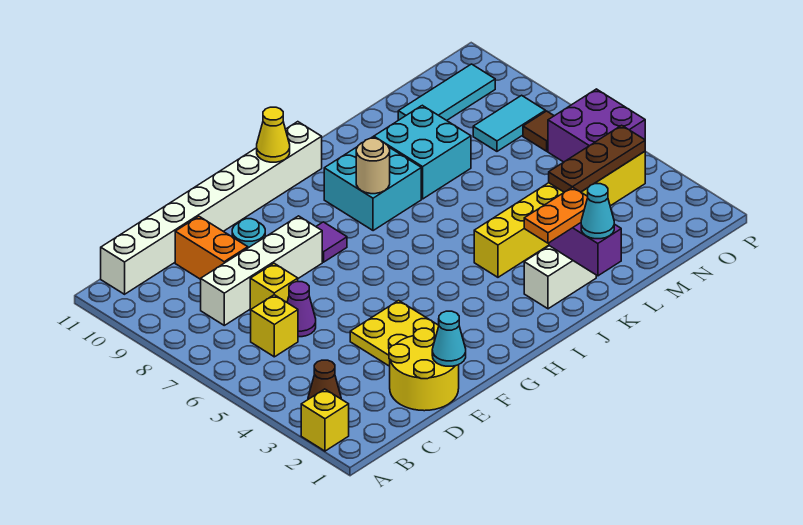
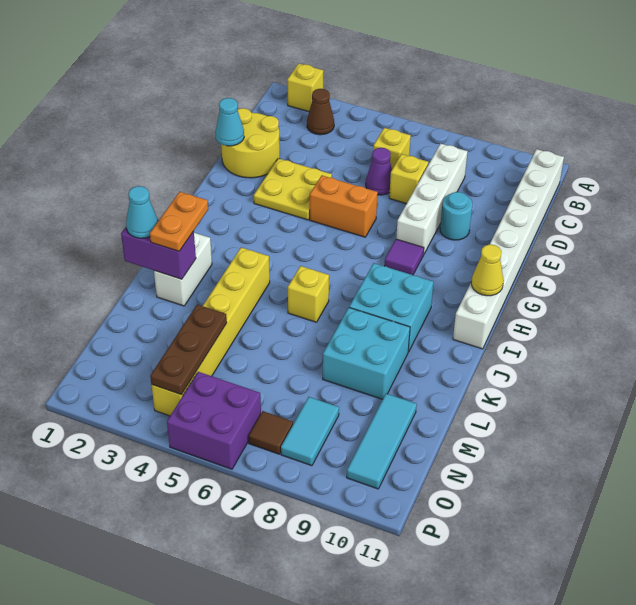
orange brick D9:D10 level 1 -> orange brick F5:F6 level 1
tan round brick I8 level 2 -> none
none -> yellow brick J6 level 1

